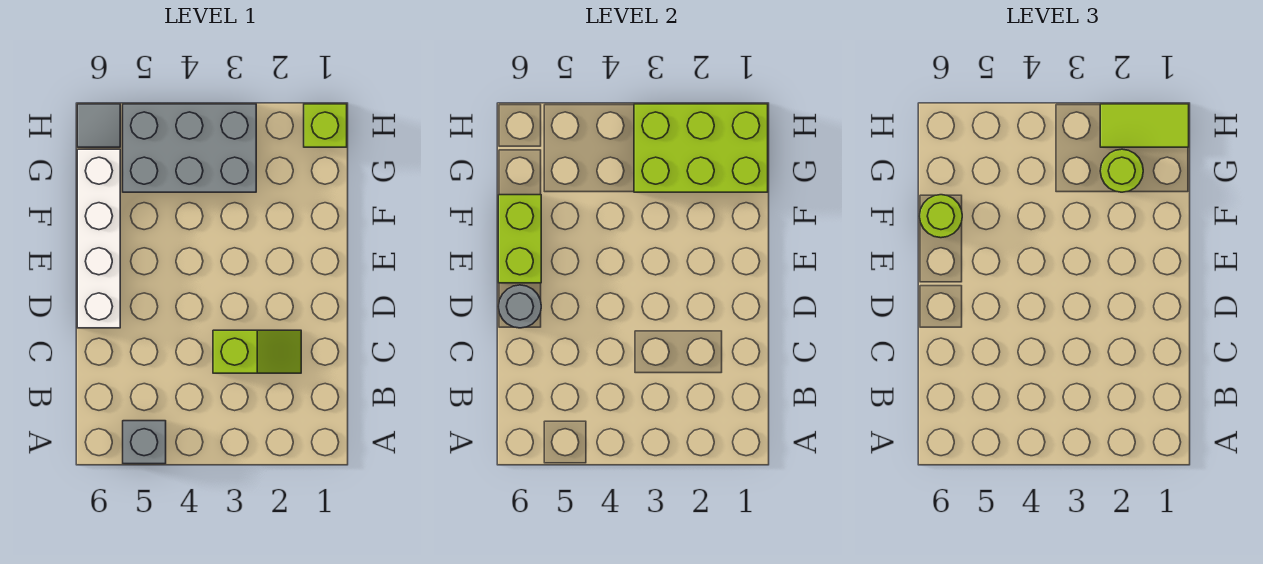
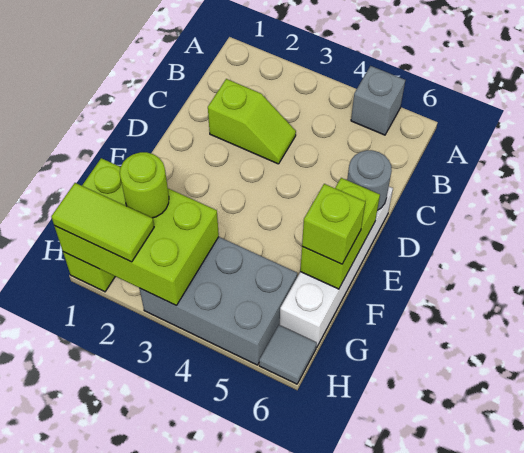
lime slope C2:C3 level 1 top 3 -> lime slope C2:C3 level 1 top 2
lime round brick F6 level 3 -> lime brick F6 level 3

